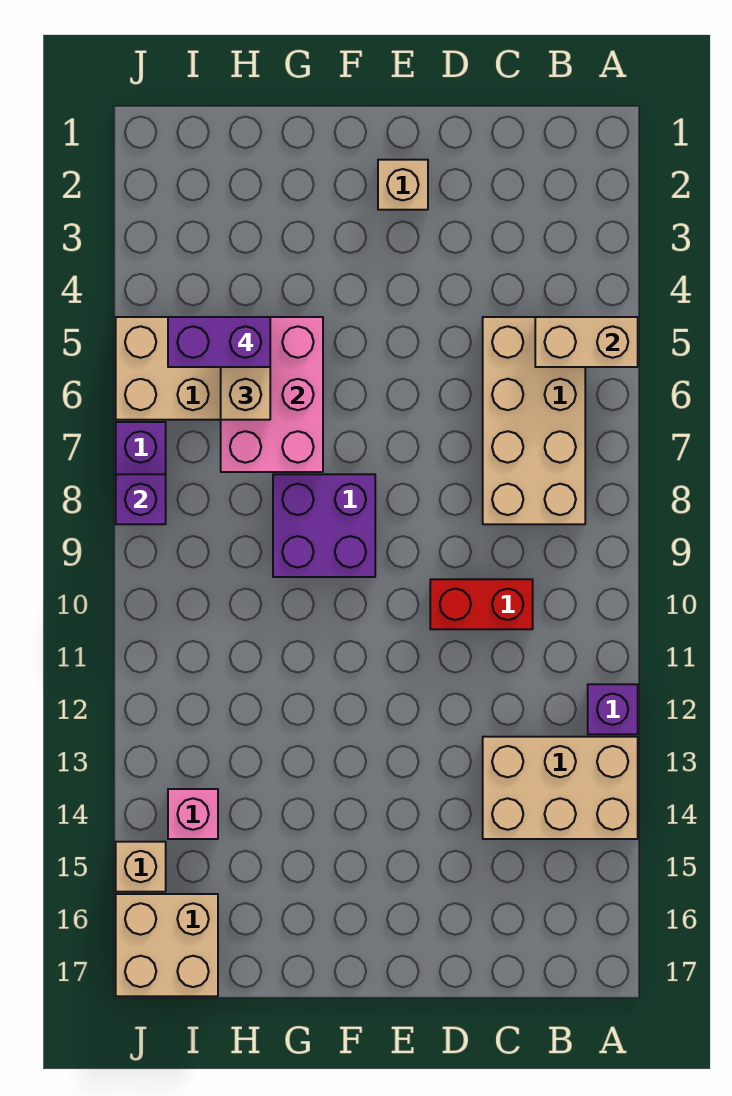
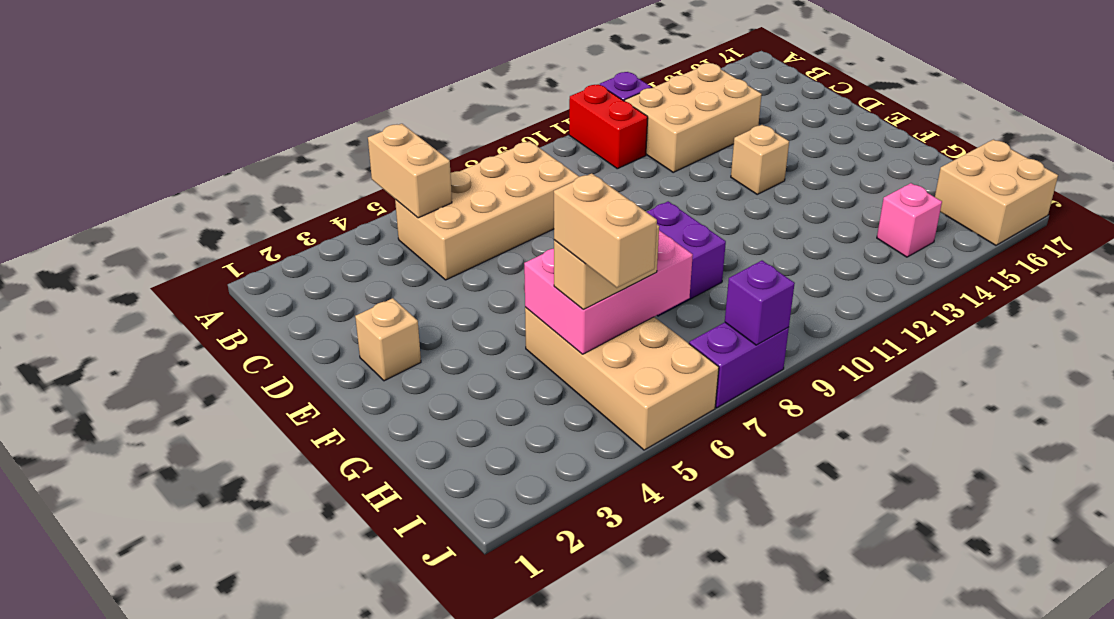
tan brick A13:C14 level 1 -> tan brick B12:C14 level 1
red brick C10:D10 level 1 -> red brick A11:B11 level 1
purple brick H5:I5 level 4 -> tan brick H5:I5 level 4
tan brick J15 level 1 -> tan brick E13 level 1

